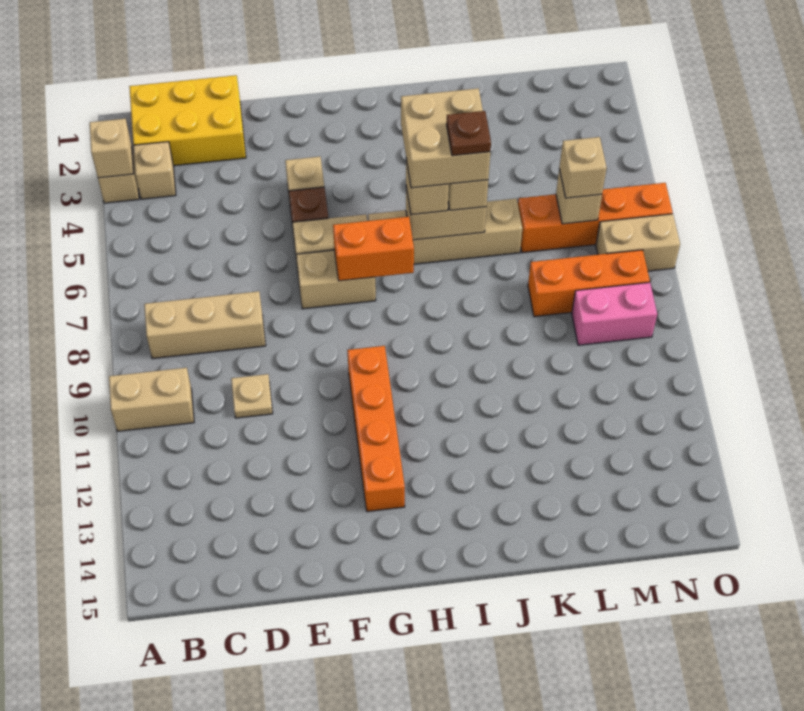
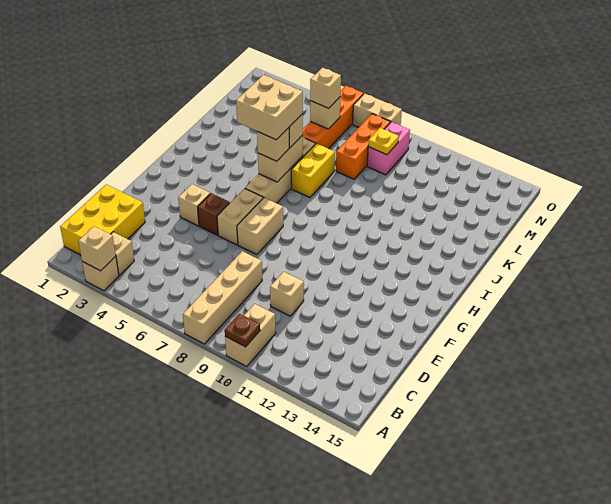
tan brick B8:D8 level 1 -> tan brick A8:D8 level 1
tan plate D10 level 1 -> tan brick D10 level 1
orange brick G7:H7 level 2 -> none
orange brick G10:G13 level 1 -> none
brown plate J6 level 5 -> brown plate A10 level 2
none -> yellow brick J7:K7 level 1
none -> yellow plate M9 level 2
tan brick N7:O7 level 1 -> tan brick O7:O8 level 1

